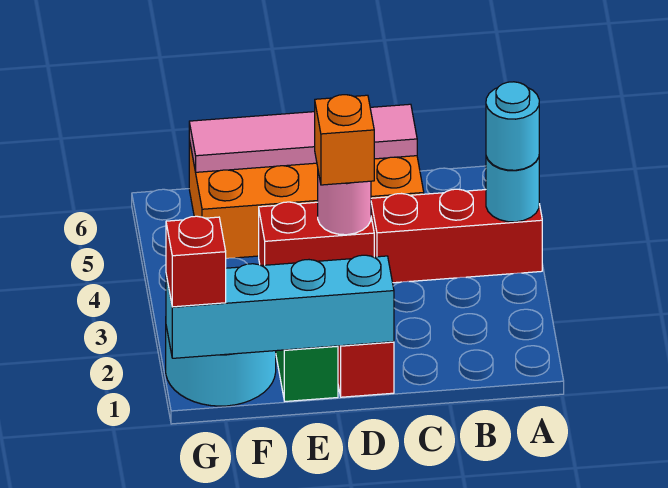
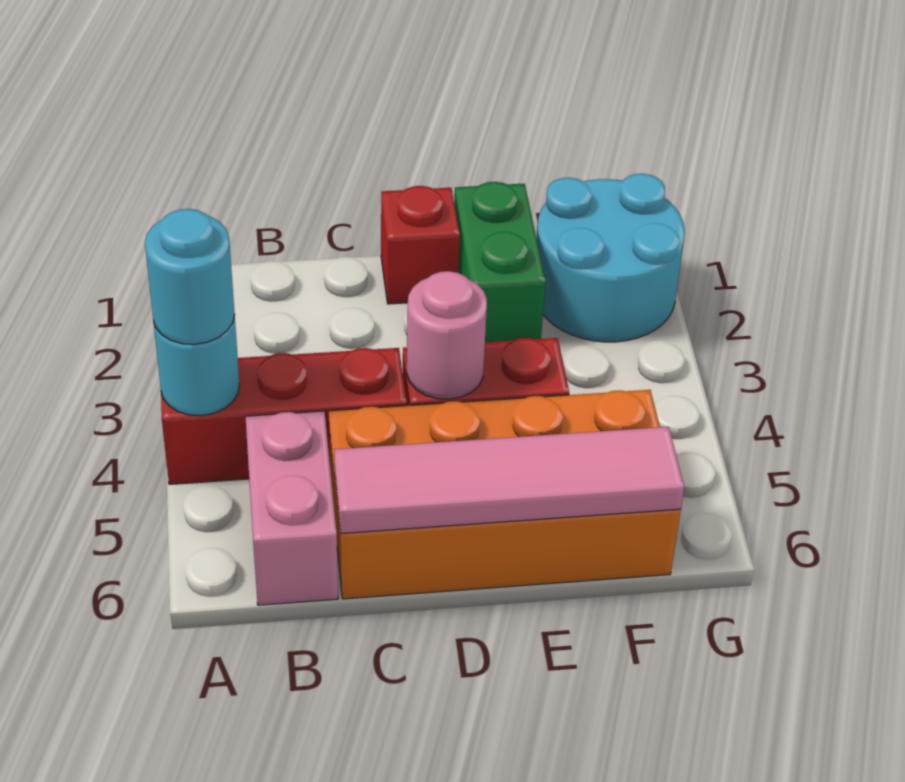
none -> pink brick B5:B6 level 1
cyan brick D1:G1 level 2 -> none
orange brick D4 level 3 -> none
red brick G1 level 3 -> none

